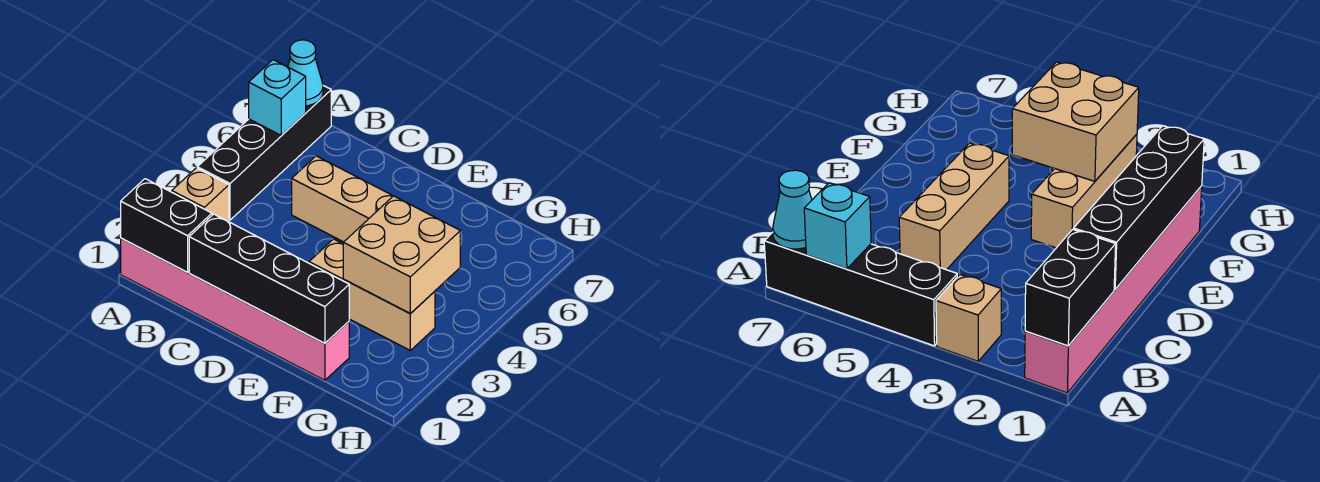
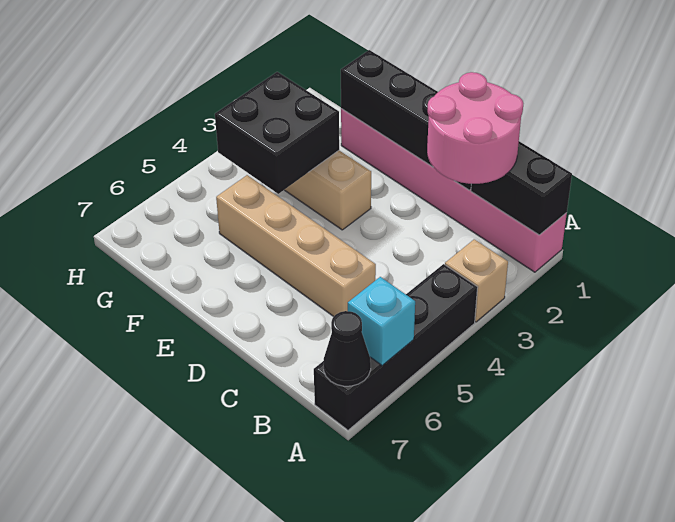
cyan cone A7 level 2 -> black cone A7 level 2
none -> pink round brick B1:C2 level 3
tan brick C5:E5 level 1 -> tan brick C5:F5 level 1
tan brick F3:G4 level 2 -> black brick F3:G4 level 2

